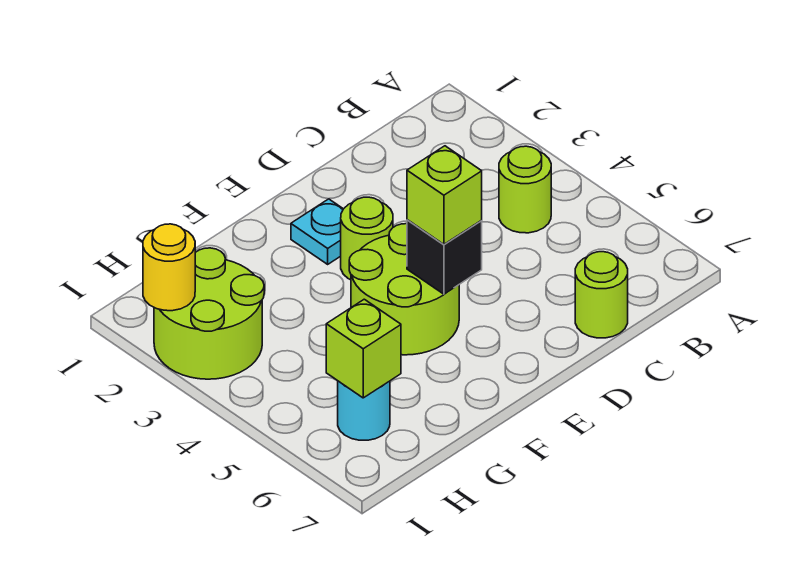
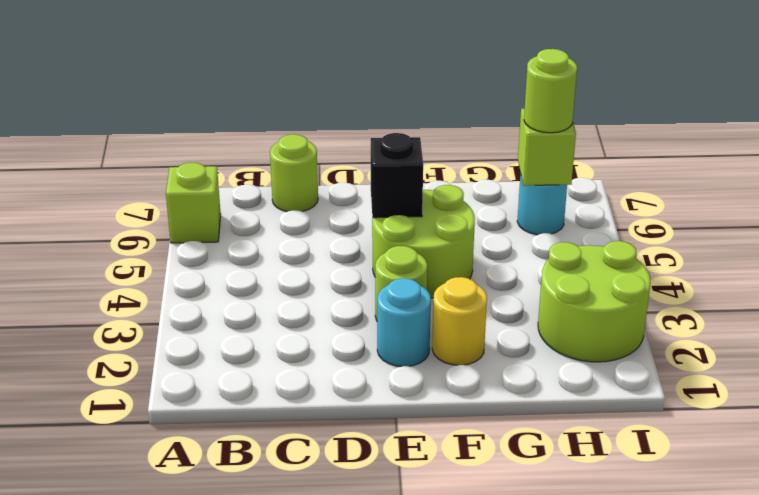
lime round brick B4 level 1 -> lime round brick H6 level 3
cyan plate E2 level 1 -> cyan round brick E2 level 1
lime brick E5 level 3 -> lime brick A6 level 1
yellow round brick I2 level 2 -> yellow round brick F2 level 1

